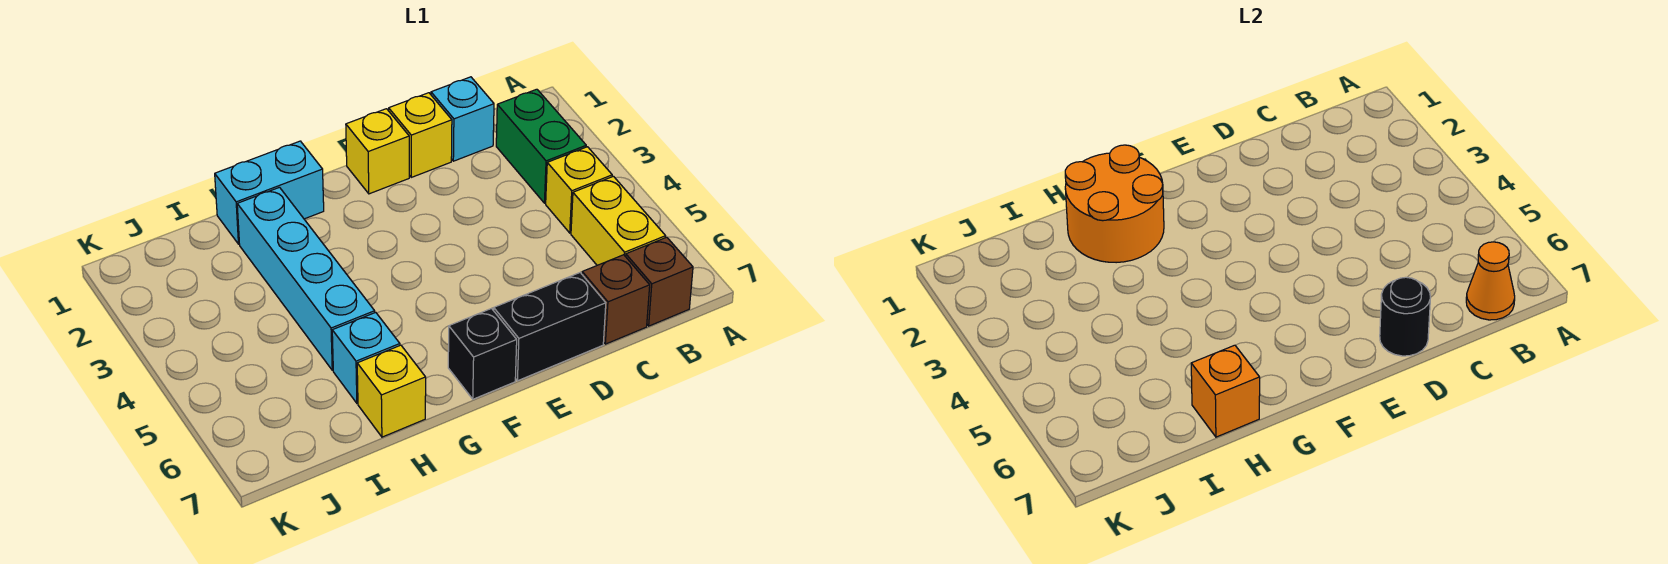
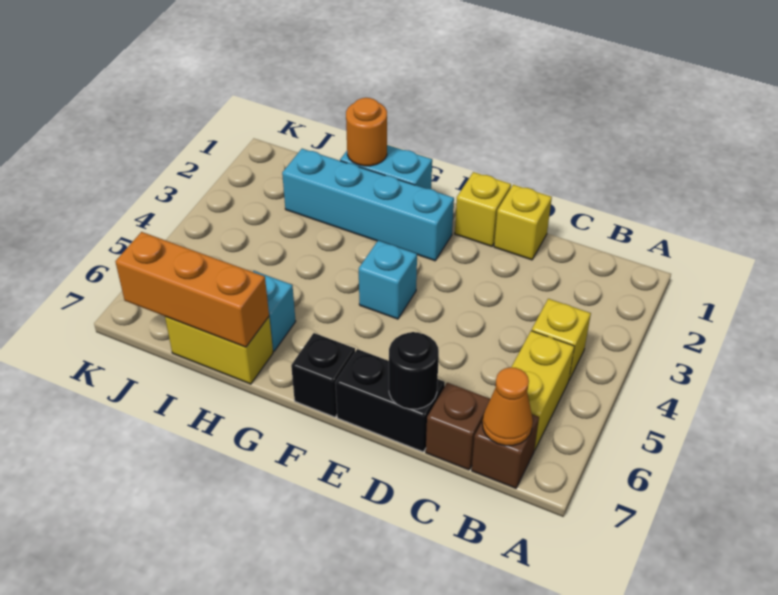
green brick B2:B3 level 1 -> none
cyan brick C1 level 1 -> cyan brick F4 level 1
orange round brick G1:H2 level 2 -> orange round brick H1 level 2
cyan brick H2:H5 level 1 -> cyan brick F2:I2 level 1
yellow brick H7 level 1 -> yellow brick H7:I7 level 1
orange brick H7 level 2 -> orange brick H7:J7 level 2

